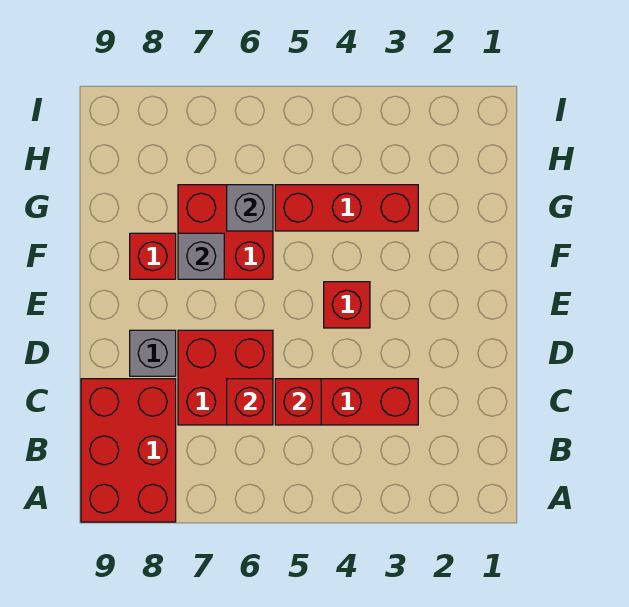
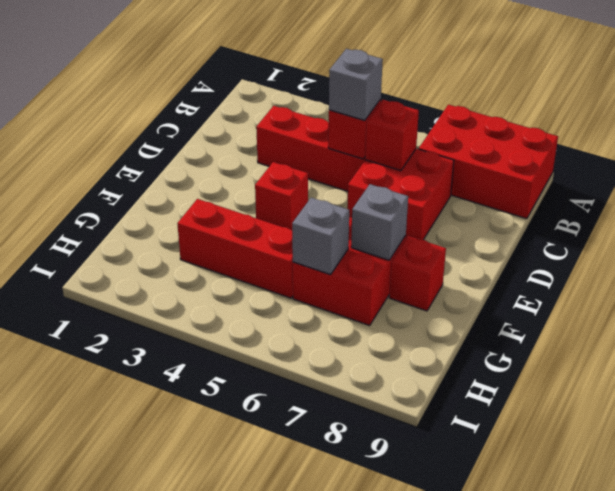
red brick A8:C9 level 1 -> red brick A7:B9 level 1
grey brick D8 level 1 -> grey brick C5 level 3

